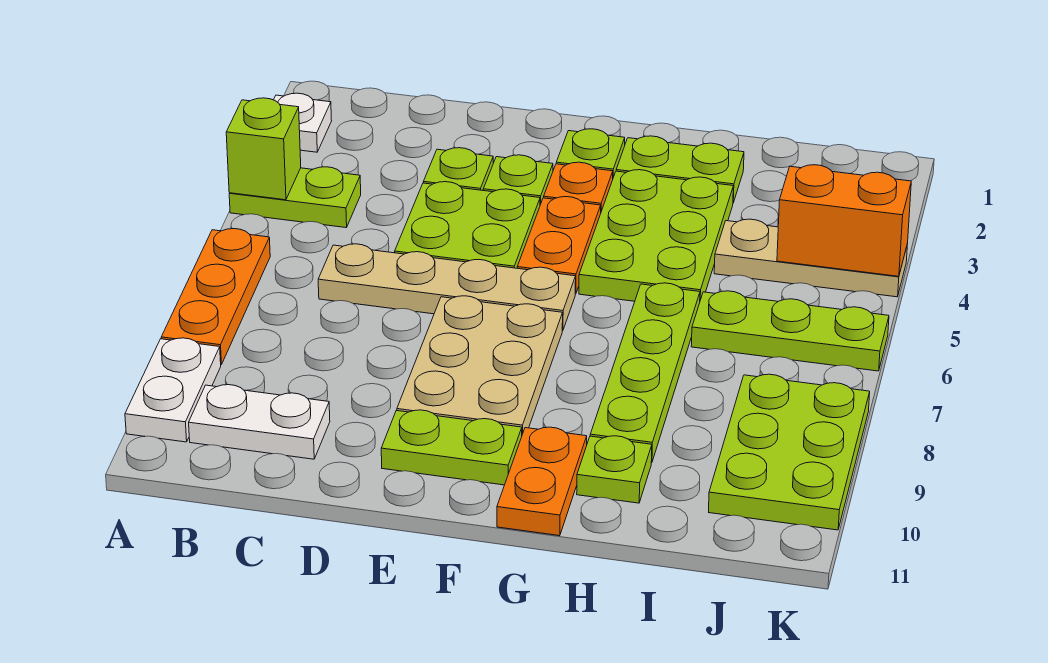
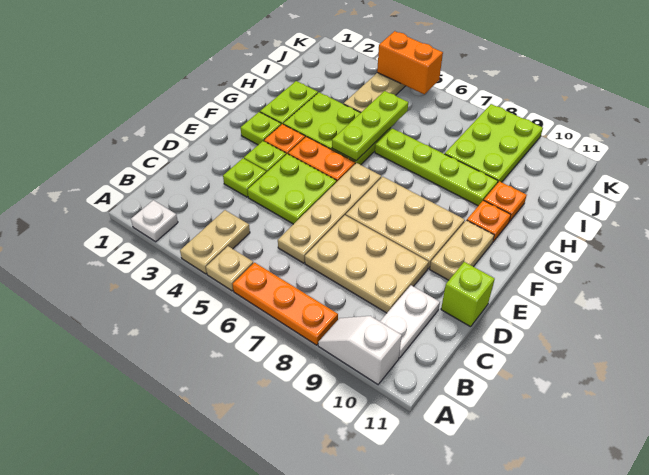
lime plate A4:B4 level 1 -> tan plate A4:B4 level 1
lime brick A4 level 2 -> lime brick D11 level 1
none -> tan plate A5 level 1
white plate A9:A10 level 1 -> white slope A9:A10 level 1 top 10
none -> tan plate C7:D9 level 1
lime plate E10:F10 level 1 -> tan plate E10:F10 level 1
orange plate G10:G11 level 1 -> orange plate G10 level 1
lime plate H10 level 1 -> orange plate H10 level 1
lime plate I6:K6 level 1 -> lime plate G5:I5 level 2
orange brick J4:K4 level 2 -> orange brick K4:K5 level 2
lime plate J8:K10 level 1 -> lime plate I8:K9 level 1

